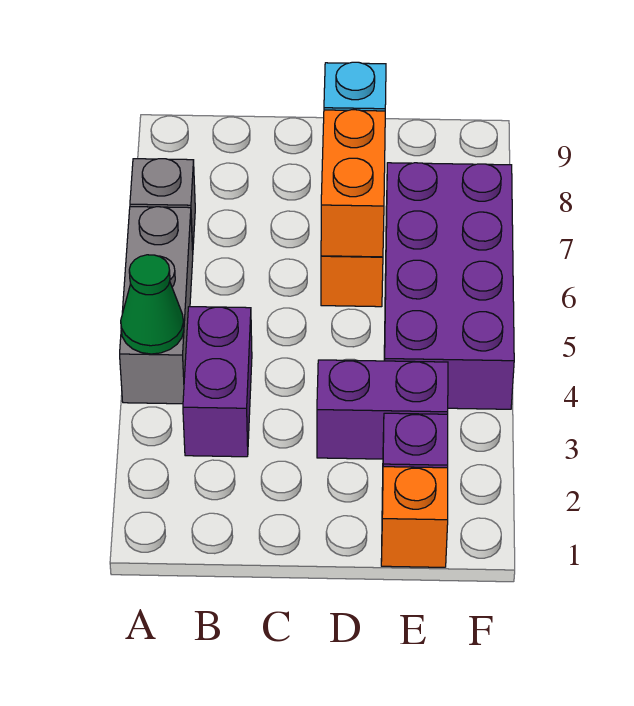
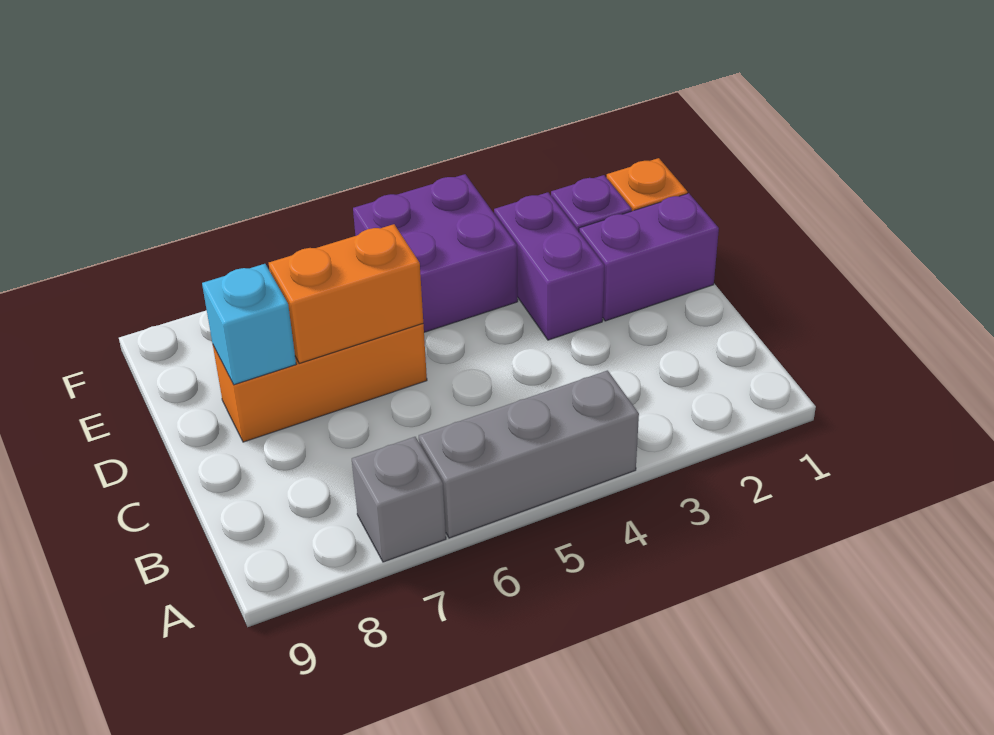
green cone A4 level 2 -> none
purple brick B3:B4 level 1 -> purple brick D1:D2 level 1
purple brick E4:F7 level 1 -> purple brick E4:F5 level 1

